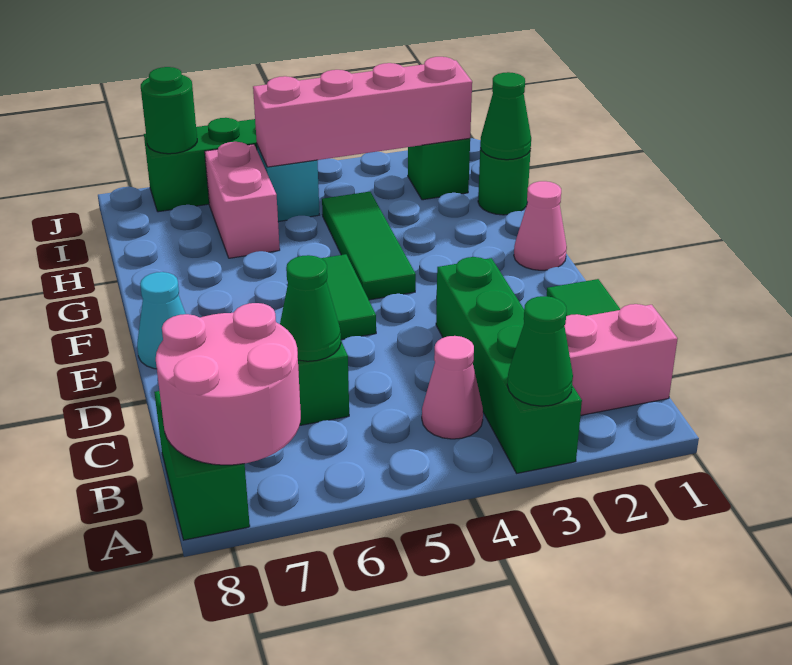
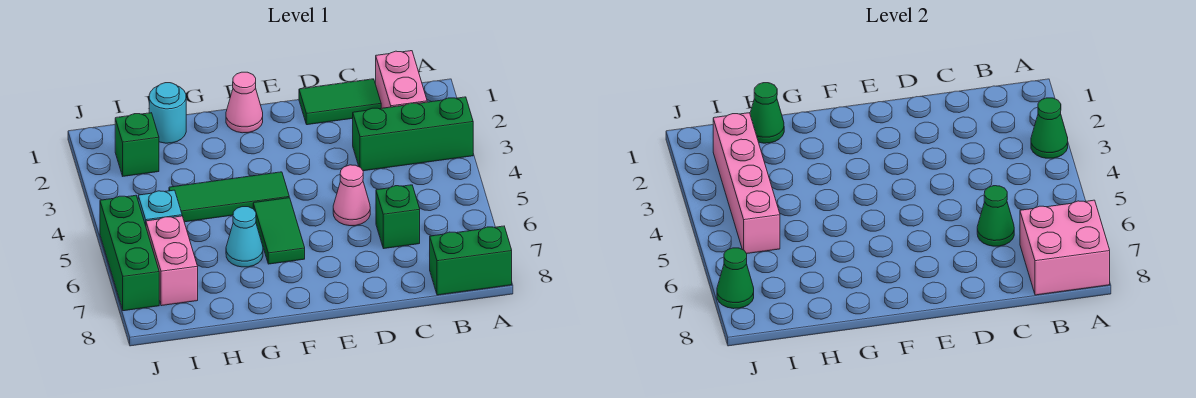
green brick A3:D3 level 1 -> green brick A3:C3 level 1
pink round brick A7:B8 level 2 -> pink brick A7:B8 level 2
pink cone B4 level 1 -> pink cone D5 level 1
green tile E5:F5 level 1 -> green tile F5:F6 level 1
cyan cone E8 level 1 -> cyan cone G6 level 1
green round brick H1 level 1 -> cyan round brick H1 level 1
pink brick H6:I6 level 1 -> pink brick I6:I7 level 1
green round brick J7 level 2 -> green cone J7 level 2

